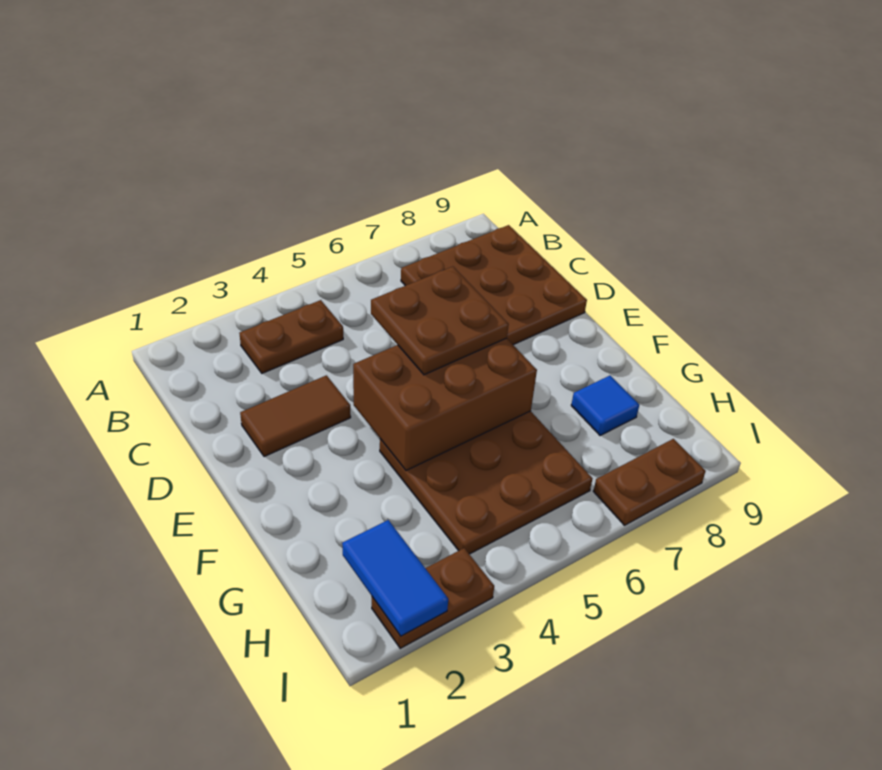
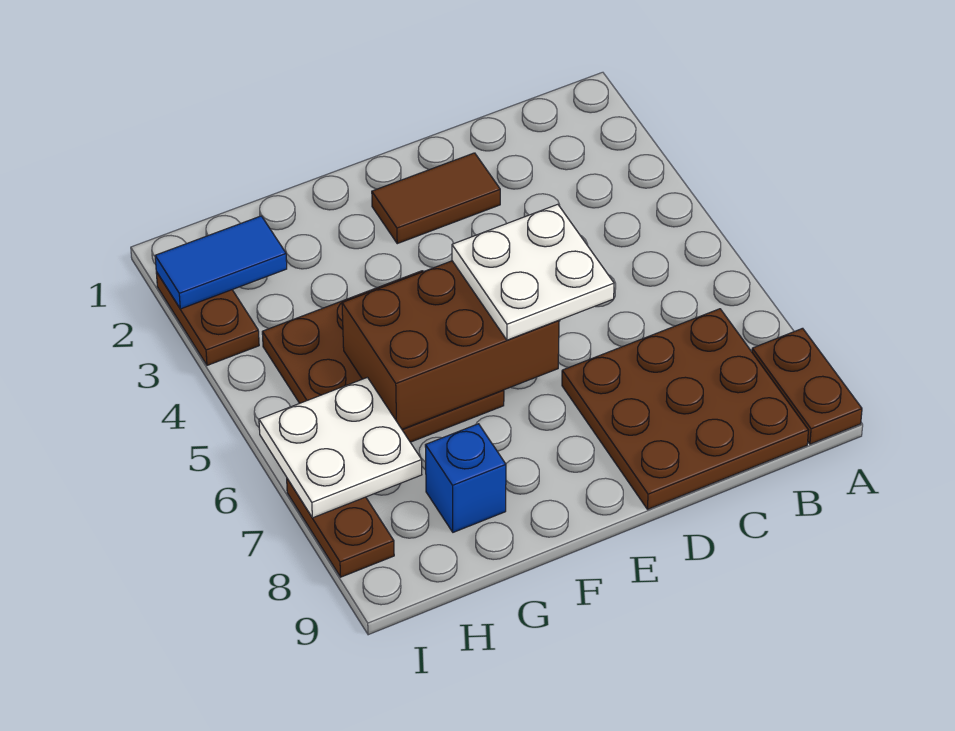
brown plate B3:B4 level 1 -> brown plate A8:A9 level 1
brown tile D2:D3 level 1 -> brown tile D2:E2 level 1
brown plate D5:E6 level 3 -> white plate D5:E6 level 3
brown brick E4:F6 level 2 -> brown brick E5:G6 level 2
blue tile G8 level 1 -> blue brick G8 level 1
none -> white plate H6:I7 level 2

